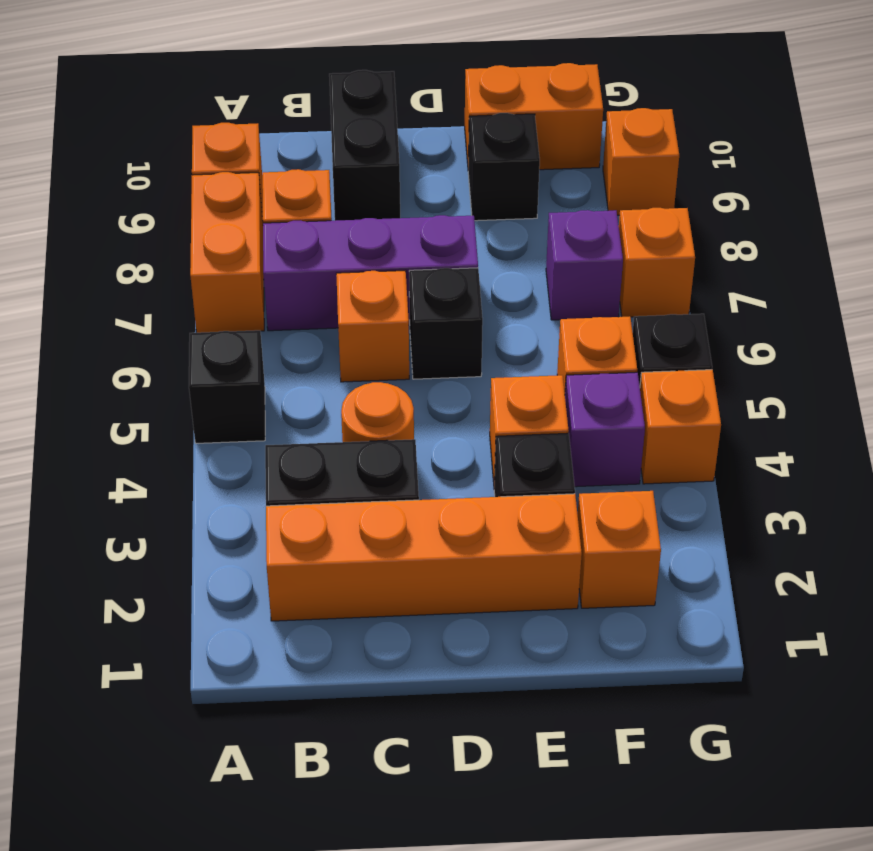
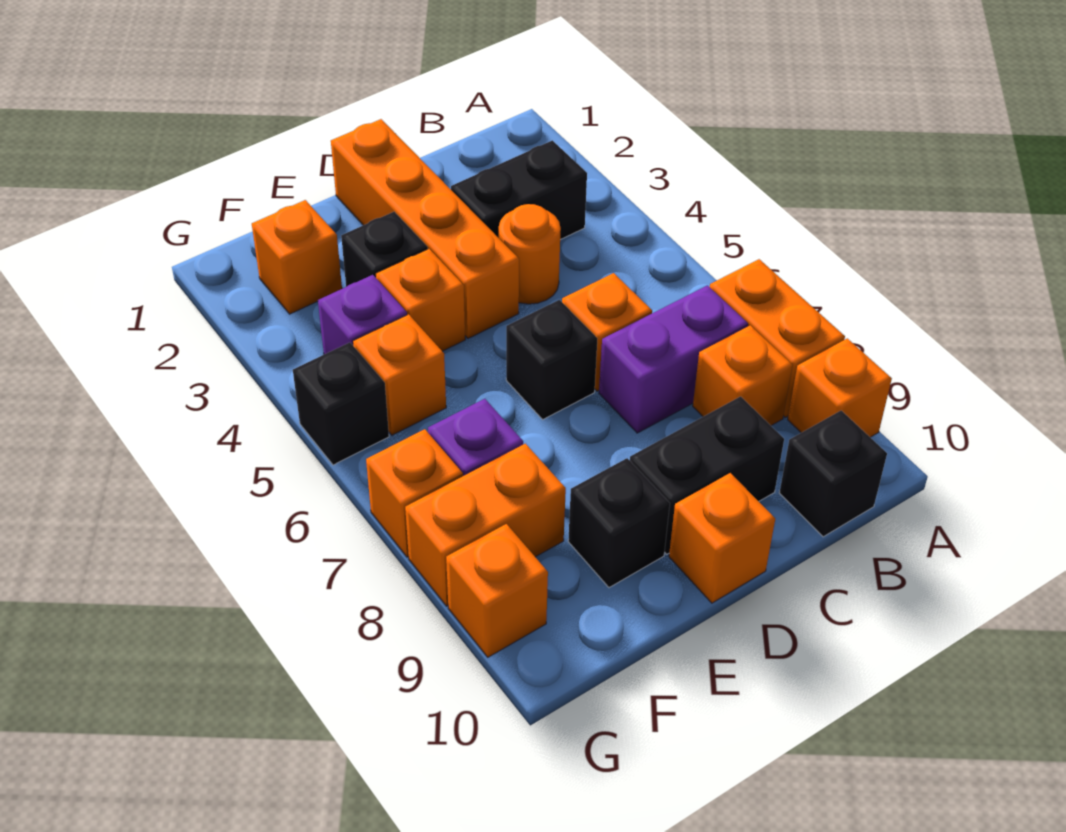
black brick A5 level 1 -> black brick B10 level 1
orange brick B2:E2 level 1 -> orange brick D1:D4 level 1
purple brick B7:D7 level 1 -> purple brick B7:C7 level 1
black brick C9:C10 level 1 -> black brick C9:D9 level 1
orange brick E10:F10 level 1 -> orange brick F8:G8 level 1
orange brick G4 level 1 -> orange brick D10 level 1

